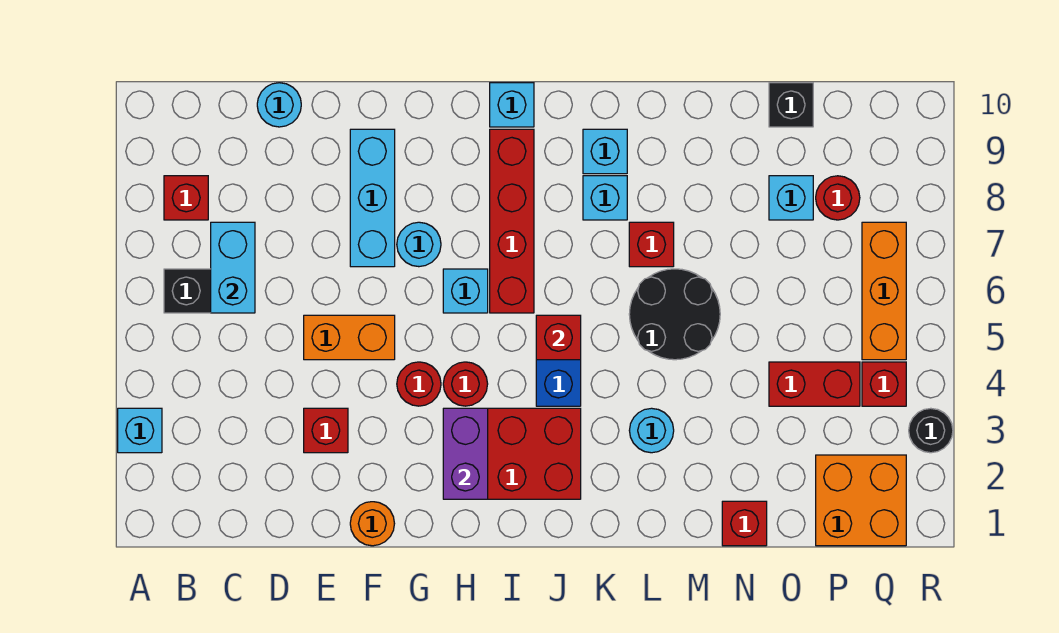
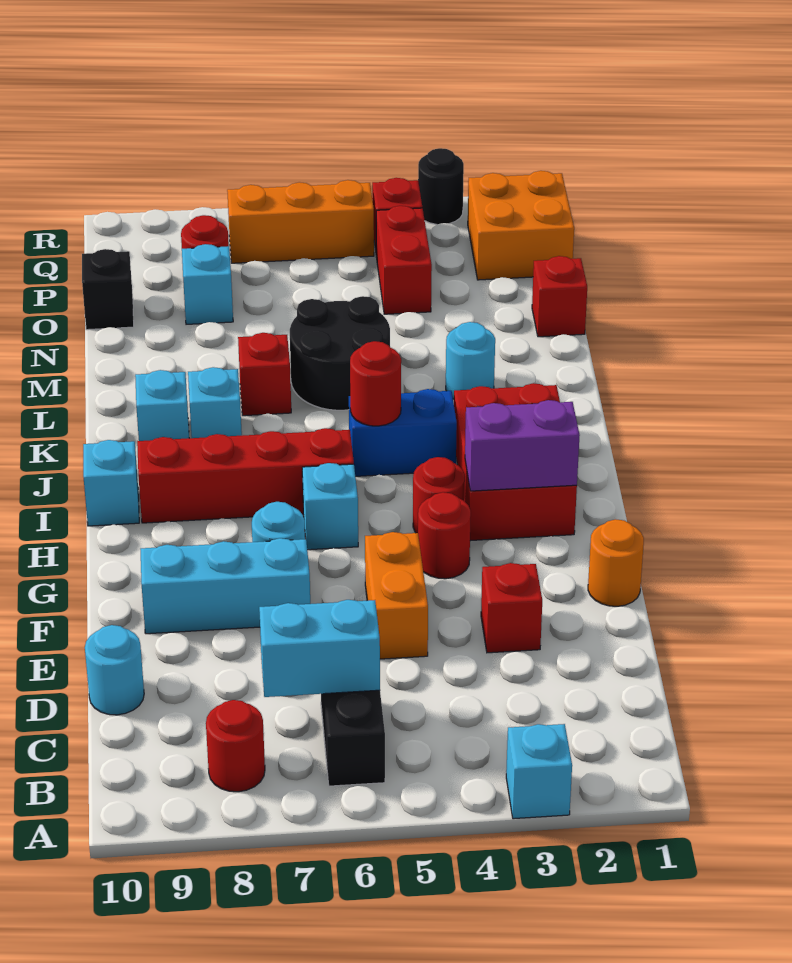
red brick B8 level 1 -> red round brick B8 level 1
red brick J5 level 2 -> red round brick J5 level 2

